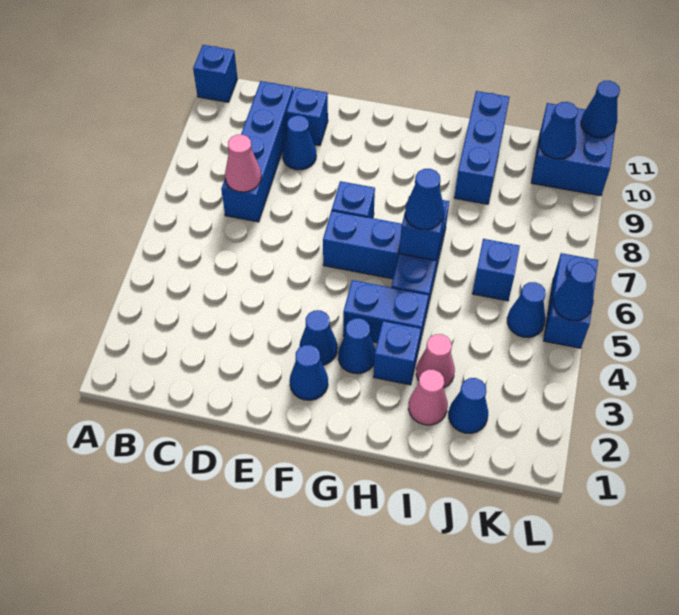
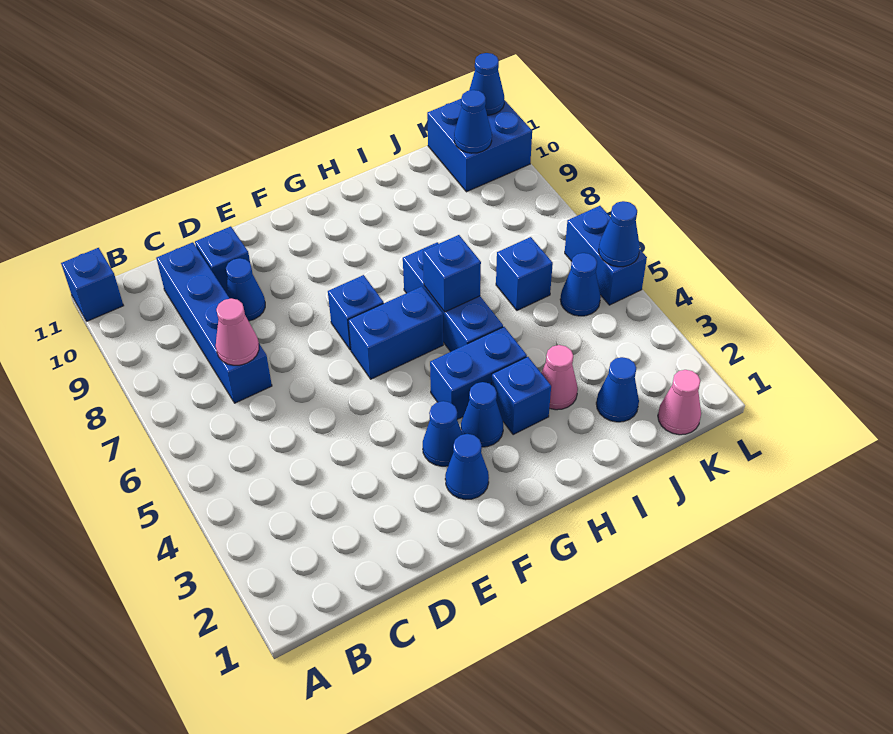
blue cone H6 level 3 -> none
pink cone I2 level 1 -> pink cone K1 level 1
blue brick I9:I11 level 1 -> none

